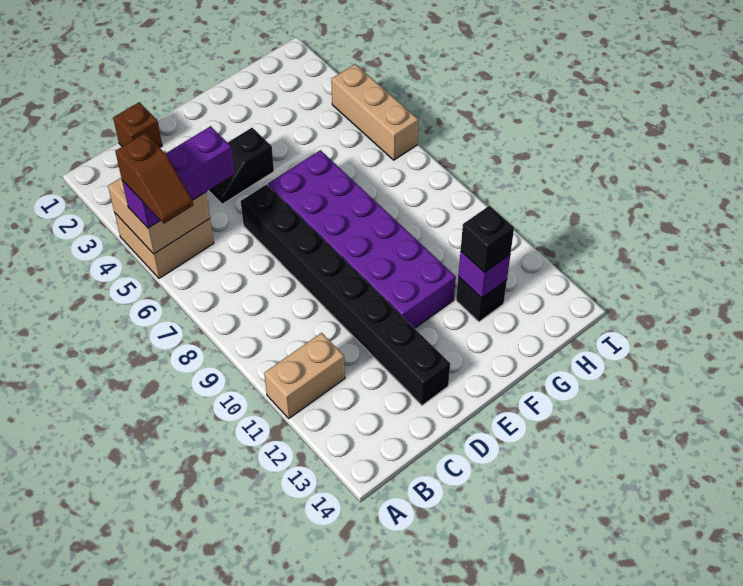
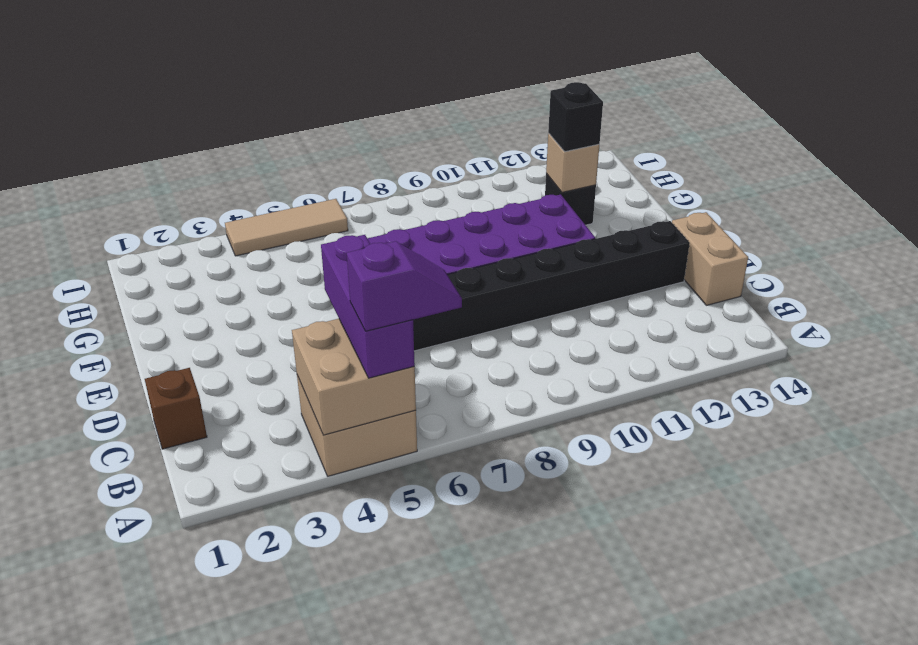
brown slope A5:A6 level 4 top 5 -> purple slope A5:A6 level 4 top 5
tan brick A11:B11 level 1 -> tan brick C14:D14 level 1
black slope D4:E4 level 1 top E -> none
purple brick G12 level 2 -> tan brick G12 level 2
tan brick I4:I6 level 1 -> tan tile I4:I6 level 1

